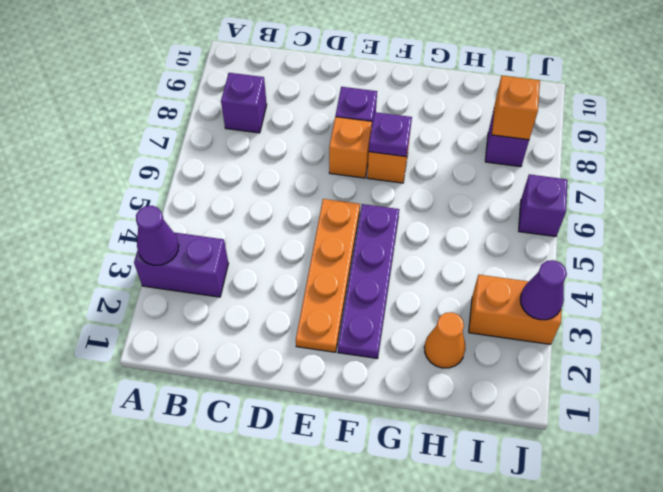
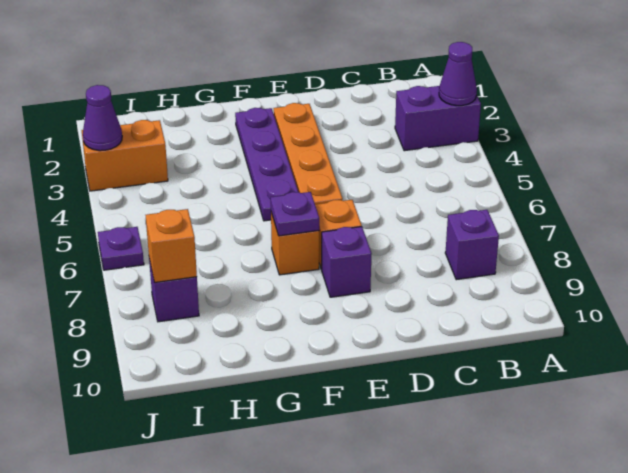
orange cone H2 level 1 -> none
purple brick J6 level 1 -> purple plate J6 level 1

